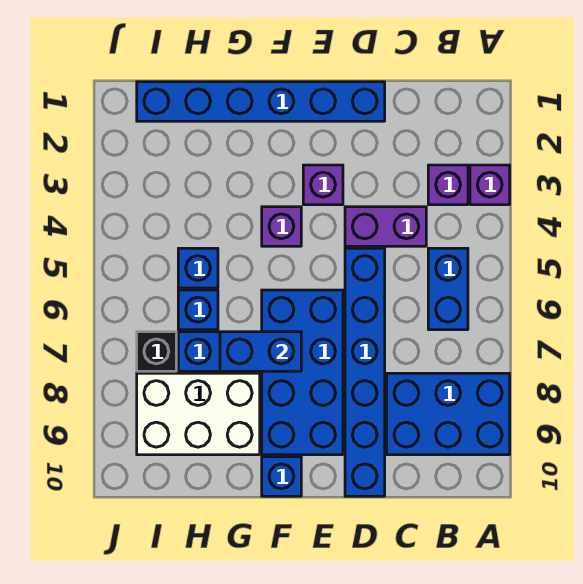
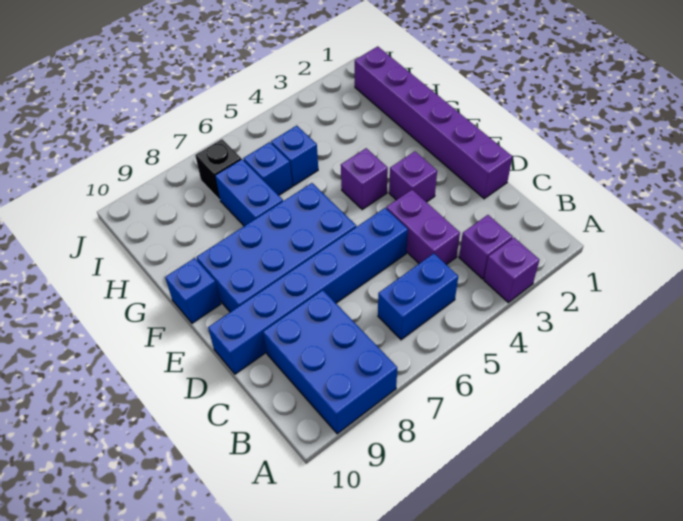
blue brick D1:I1 level 1 -> purple brick D1:I1 level 1
blue brick F7:G7 level 2 -> none
white brick G8:I9 level 1 -> none

